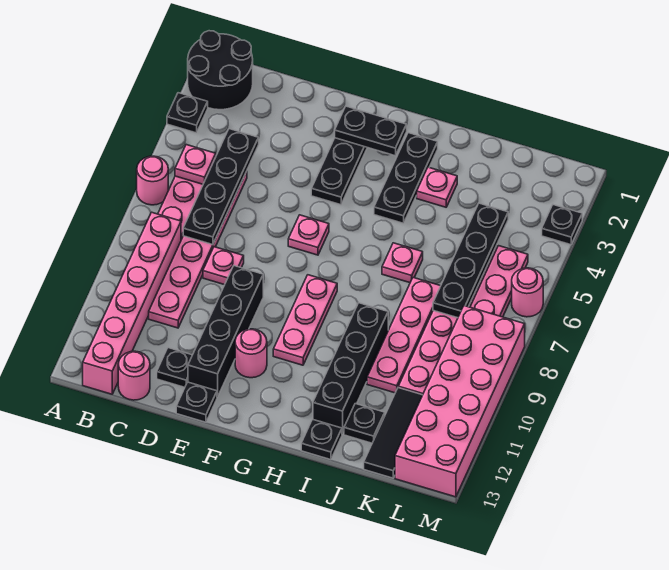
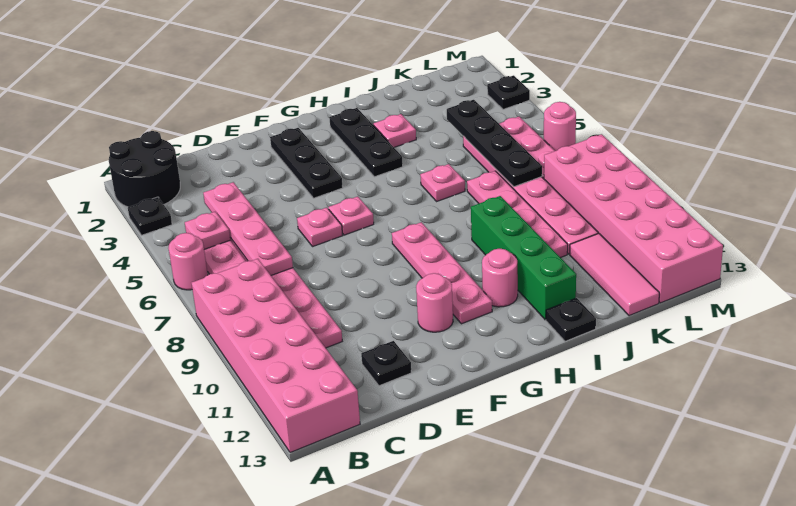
pink brick B8:B13 level 1 -> pink brick A8:B13 level 1
black plate C4:C7 level 2 -> pink plate C4:C7 level 2
pink round brick C13 level 1 -> pink round brick H11 level 1
pink plate D8 level 1 -> pink plate E6 level 1
black brick E9:E12 level 1 -> none
black plate E13 level 1 -> none
black plate F2:G2 level 2 -> none
pink plate G8:G10 level 1 -> pink plate G8:G11 level 1
black brick I9:I12 level 1 -> green brick I9:I12 level 1
black plate J12 level 1 -> none
black tile K11:K13 level 1 -> pink tile K11:K13 level 1

